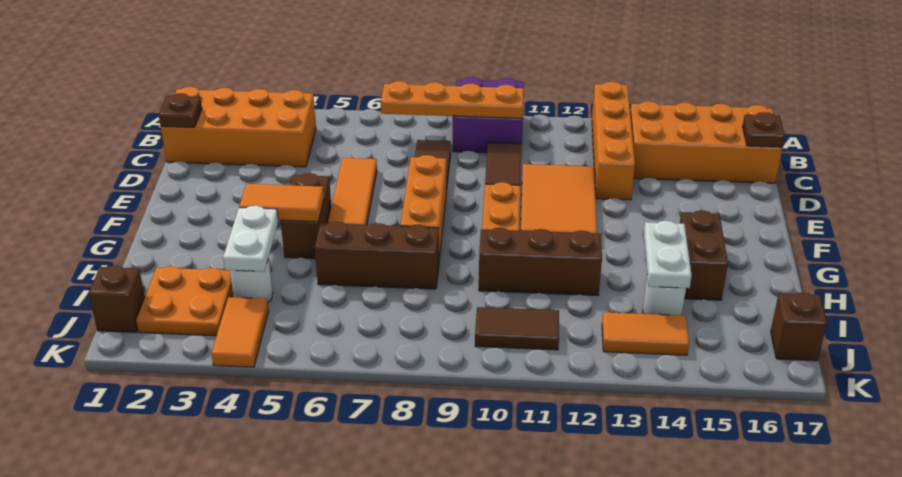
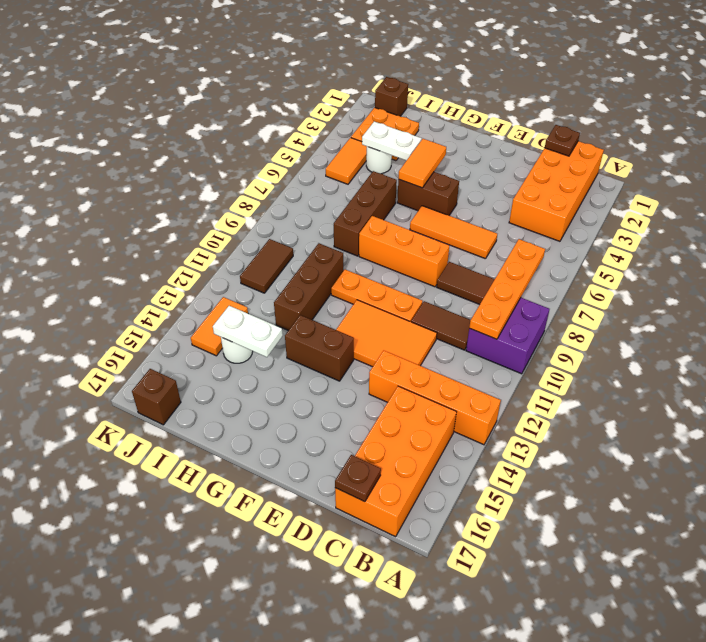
brown brick G15:H15 level 1 -> brown brick F13:G13 level 1
orange tile J4:K4 level 1 -> orange tile J4:J5 level 1

